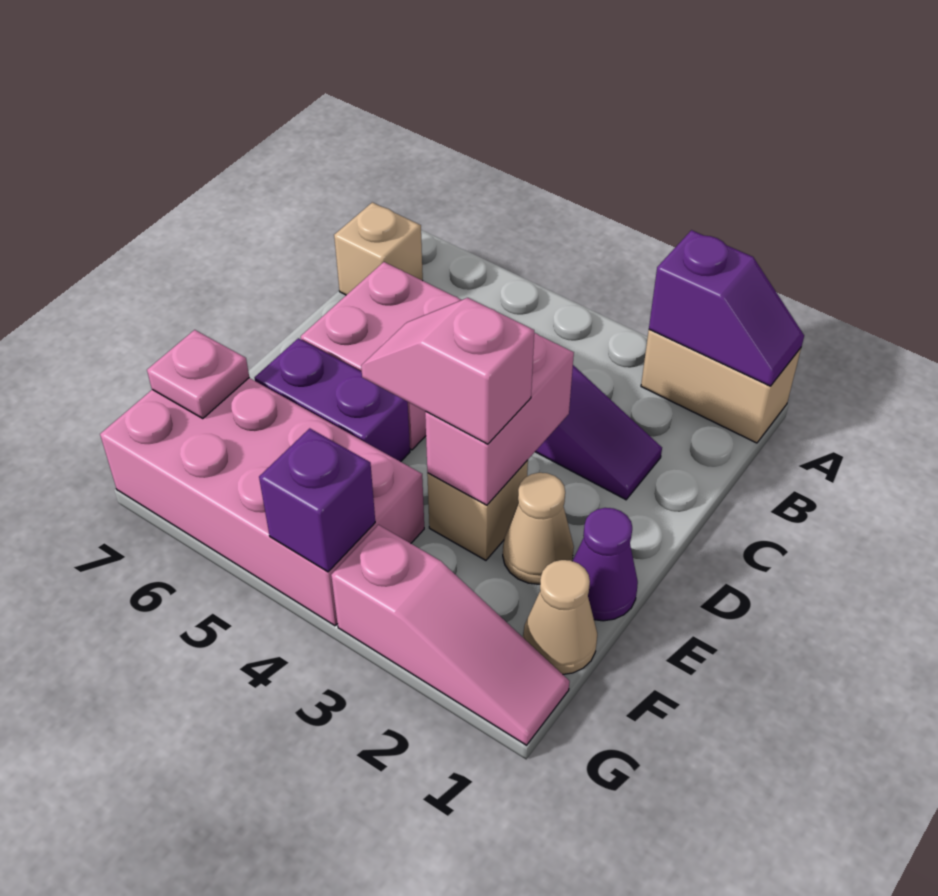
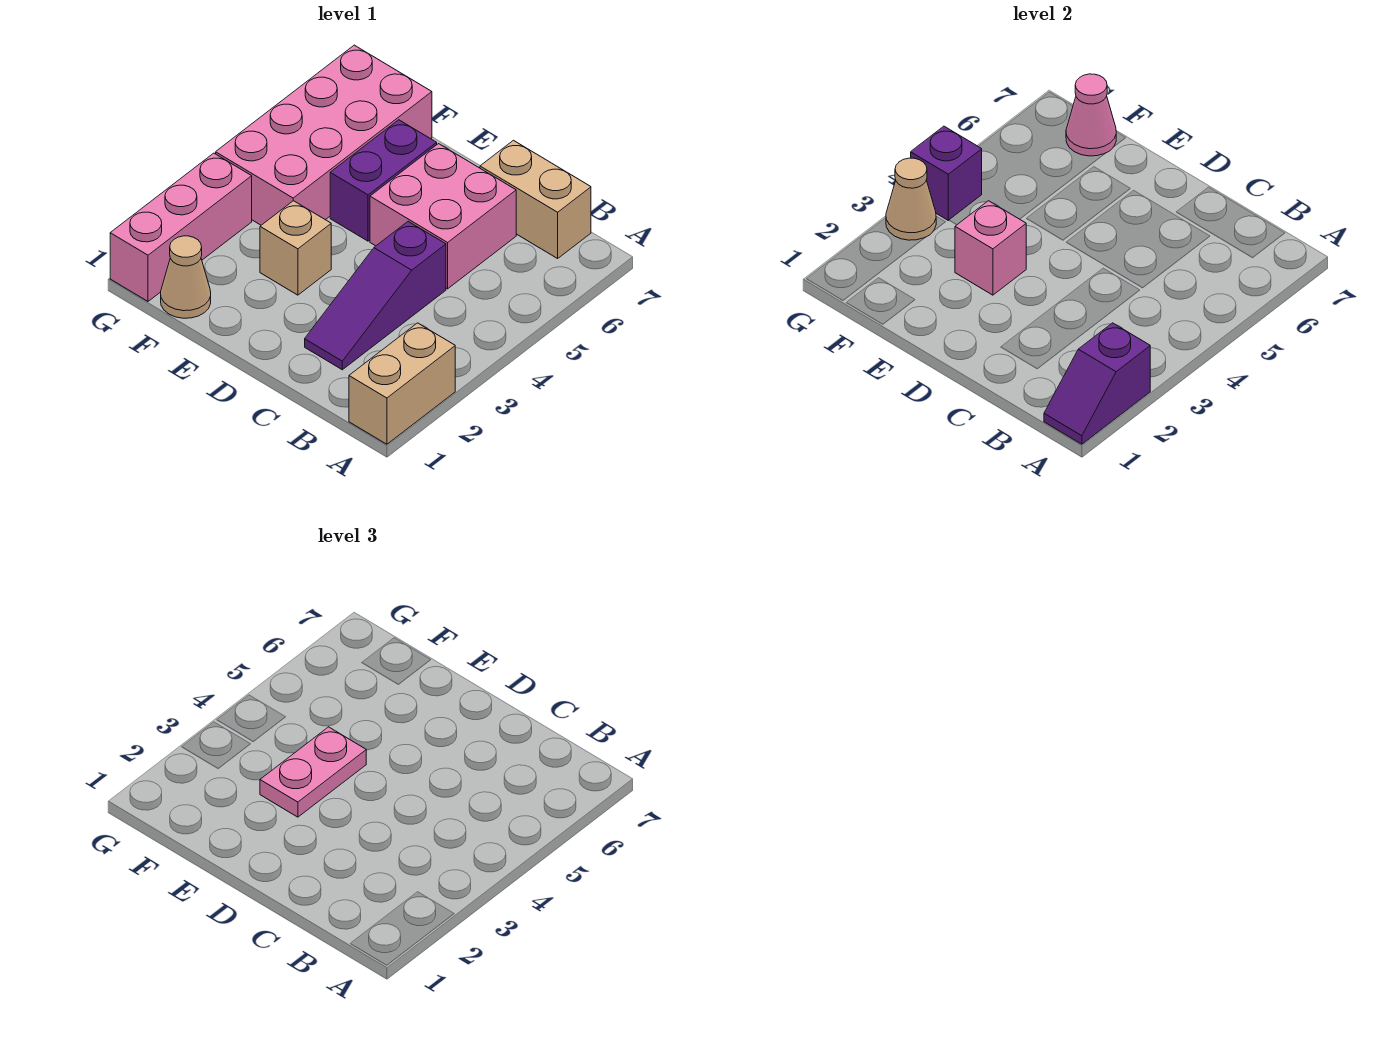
tan brick B7 level 1 -> tan brick B7:C7 level 1
pink brick D3:E3 level 2 -> pink brick E3 level 2
purple cone E1 level 1 -> none
tan cone E2 level 1 -> tan cone G3 level 2
pink slope E3:E4 level 3 top 3 -> pink plate E3:E4 level 3
pink plate F7 level 2 -> pink cone F7 level 2
pink slope G1:G3 level 1 top 3 -> pink brick G1:G3 level 1

